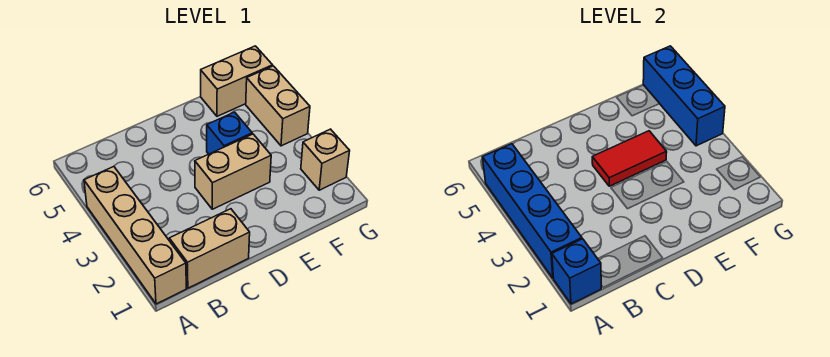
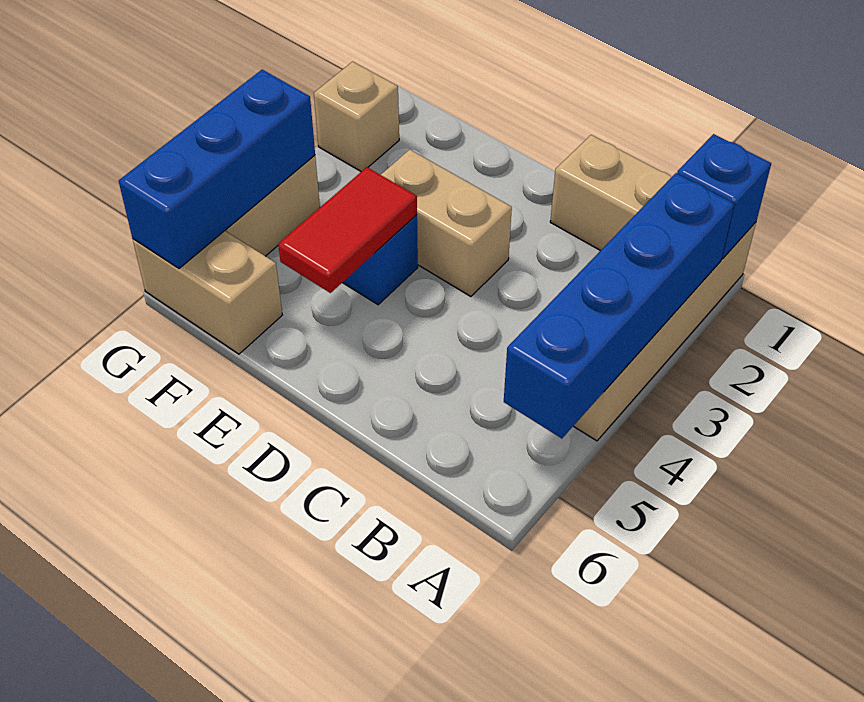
red tile D4:E4 level 2 -> red tile E4:E5 level 2

